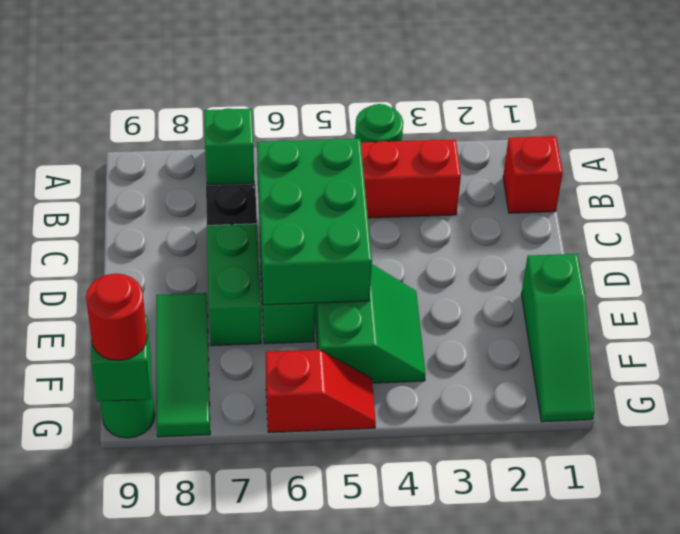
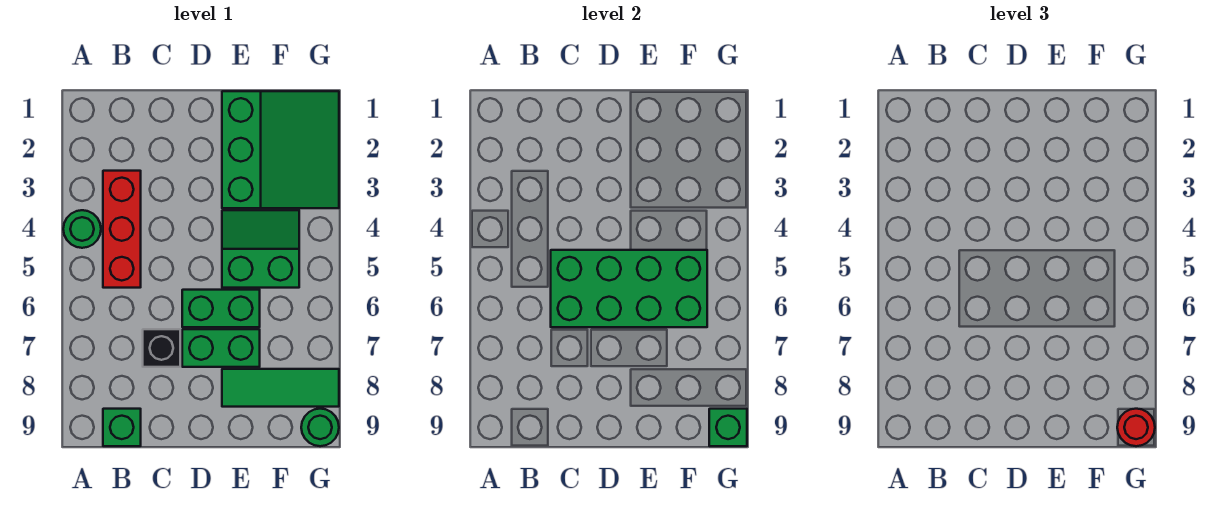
green brick A7 level 1 -> green brick B9 level 1
red brick B1 level 1 -> none
green brick C5:E6 level 2 -> green brick C5:F6 level 2
green slope E1:G1 level 1 top E -> green slope E1:G3 level 1 top E
red slope G5:G6 level 1 top 6 -> none

